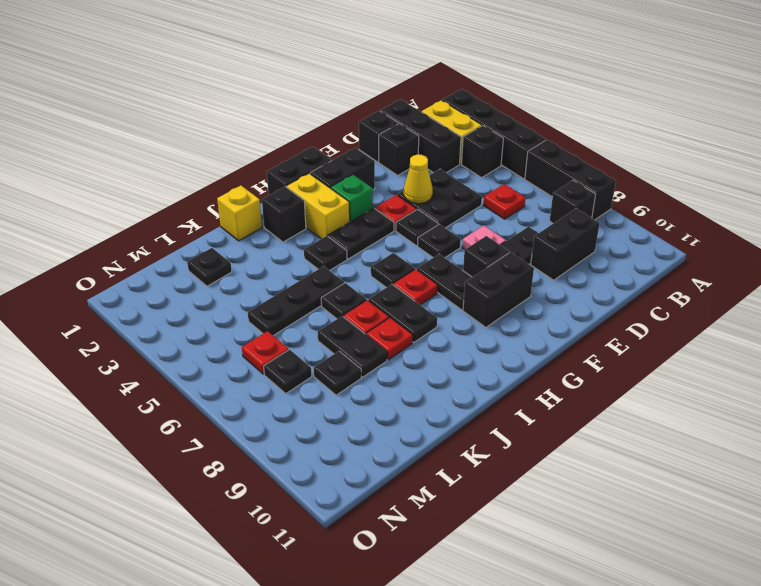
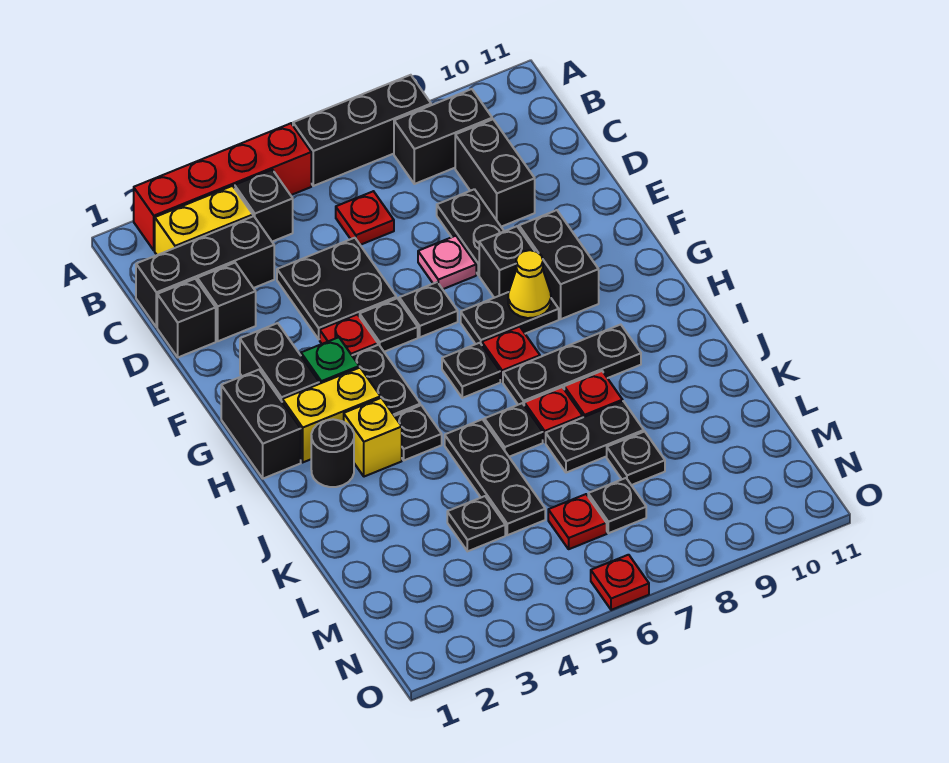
black brick A2:A5 level 1 -> red brick A2:A5 level 1
black brick B8 level 1 -> black brick B8:B9 level 1
yellow cone E4 level 2 -> yellow cone G8 level 2
black brick I2 level 1 -> black round brick I2 level 1
black plate I7:I8 level 1 -> black plate I7:I9 level 1
yellow brick J1 level 1 -> yellow brick I3 level 1
black plate L2 level 1 -> black plate L4 level 1
none -> red plate O6 level 1

